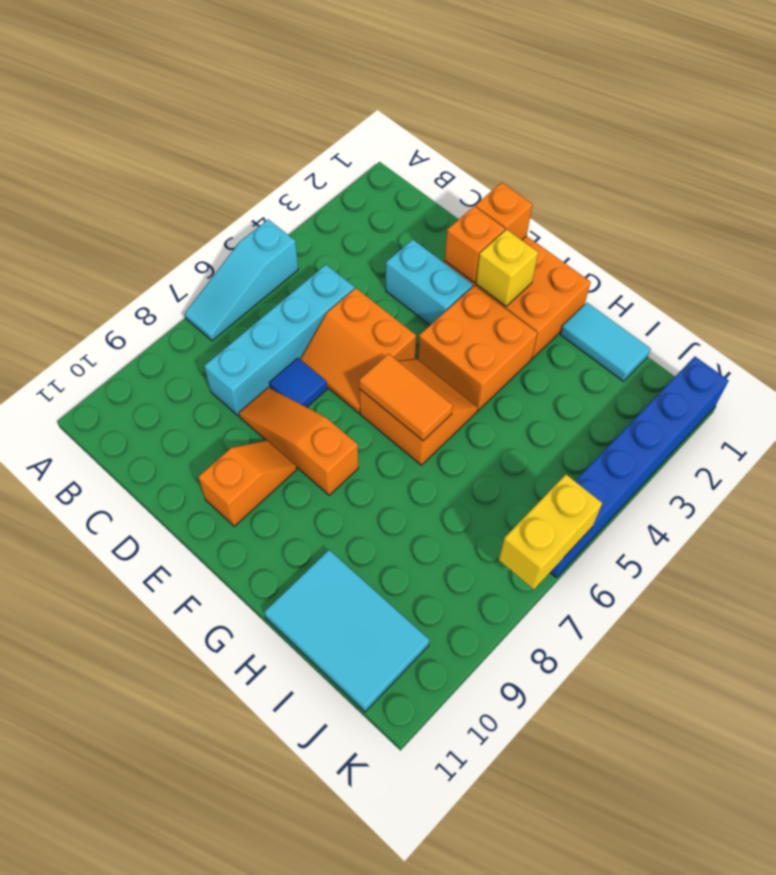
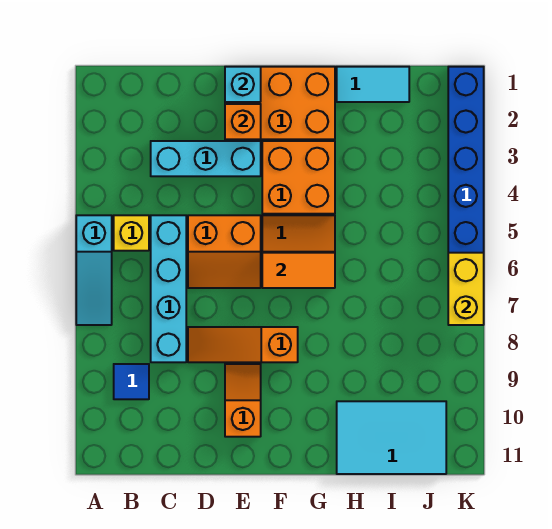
cyan brick D3:E3 level 1 -> cyan brick C3:E3 level 1
blue tile D7 level 1 -> blue tile B9 level 1
orange brick E1 level 2 -> cyan brick E1 level 2
yellow brick F2 level 2 -> yellow brick B5 level 1

